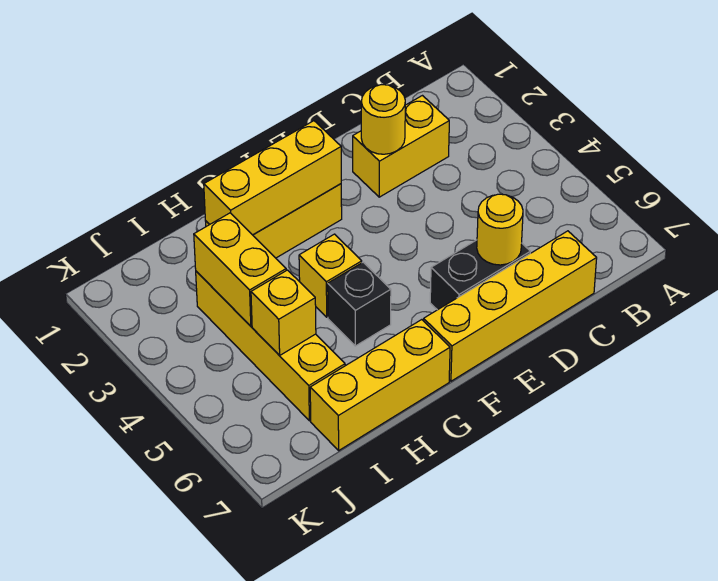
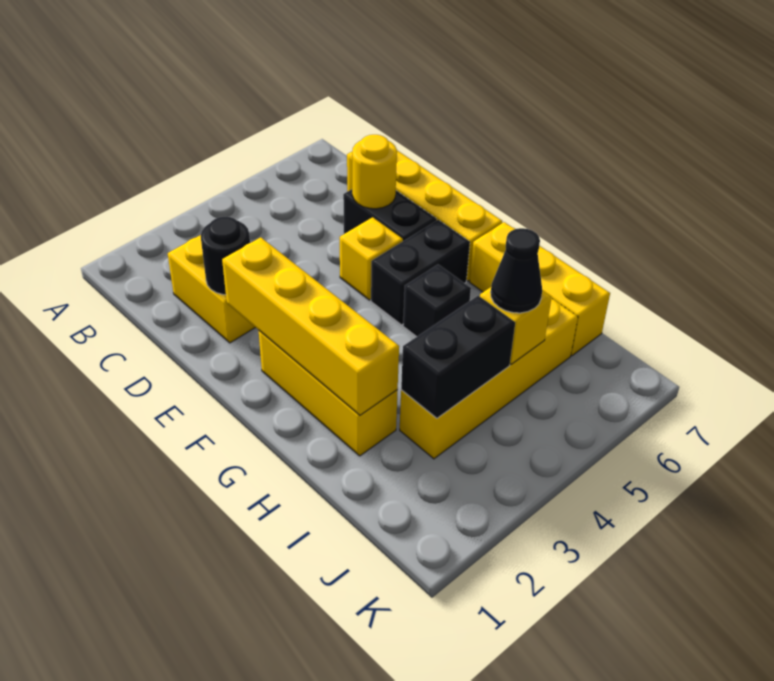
yellow round brick D2 level 2 -> black round brick D2 level 2
yellow brick F2:H2 level 2 -> yellow brick E2:H2 level 2
none -> black brick F5:F6 level 1
yellow brick G4 level 1 -> yellow brick E5 level 1
yellow brick I3:I4 level 2 -> black brick I3:I4 level 2
none -> black cone I5 level 3

